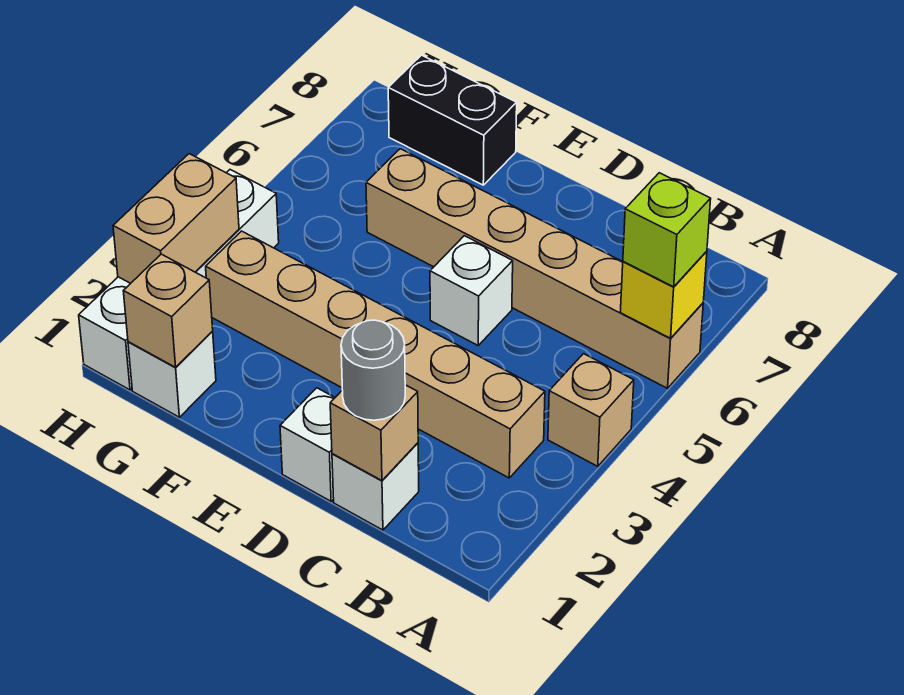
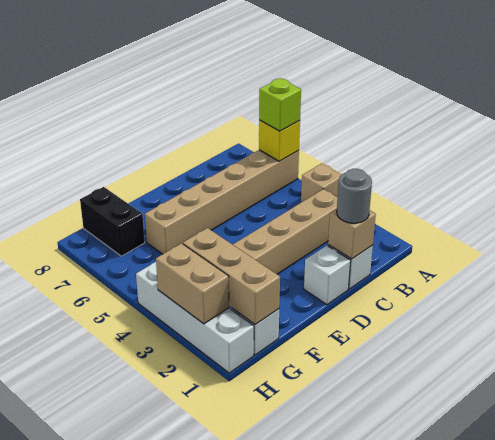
white brick D5 level 1 -> none
black brick F8:G8 level 1 -> black brick G7:G8 level 1
tan brick G1 level 2 -> tan brick G1:G3 level 2

